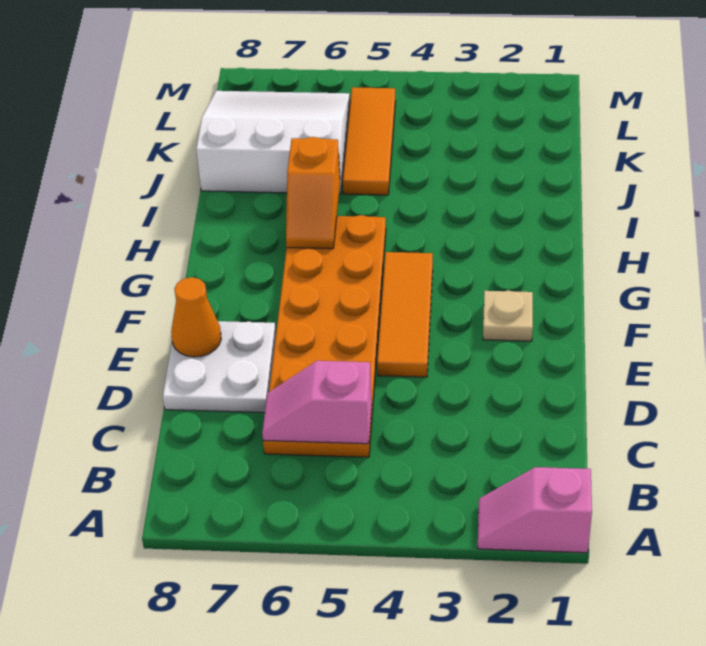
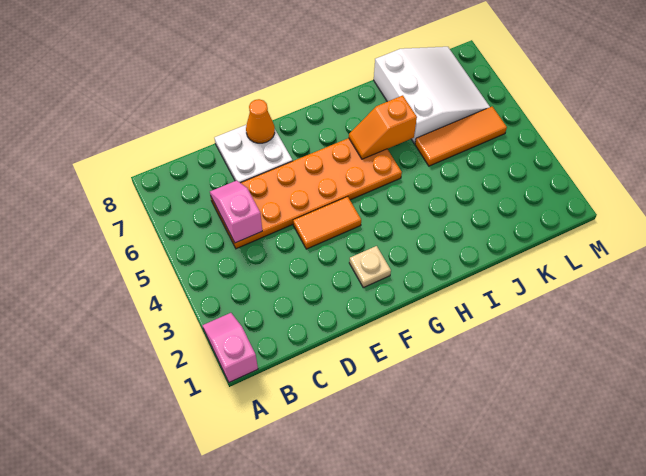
orange tile E4:G4 level 1 -> orange tile E4:F4 level 1

